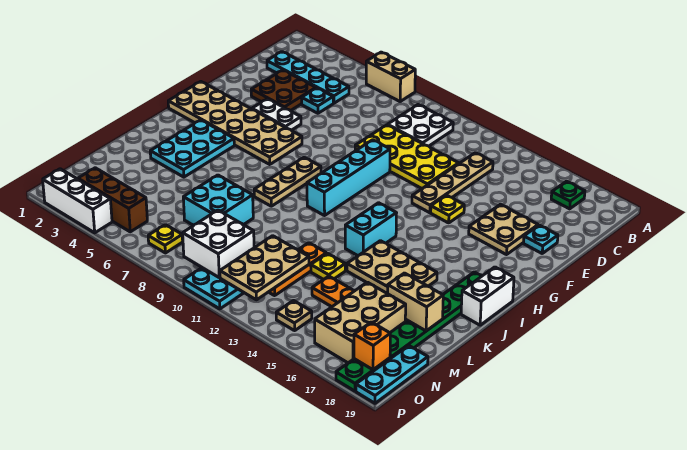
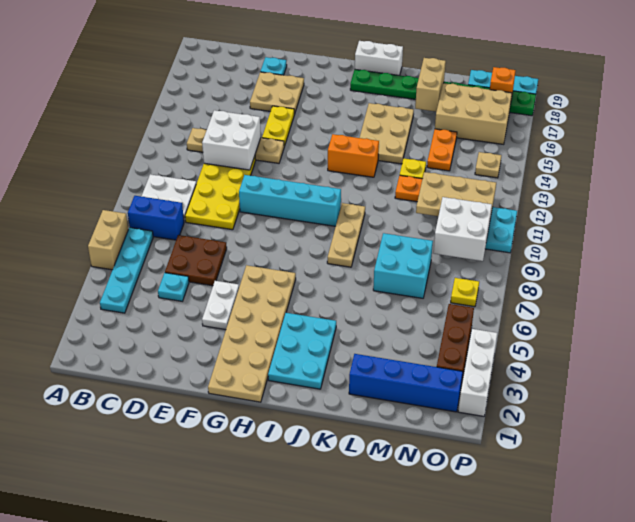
none -> blue brick B8:C8 level 1
green plate B17 level 1 -> none
cyan plate C2:C5 level 1 -> cyan plate B4:B7 level 1
brown plate D3:E4 level 1 -> brown plate D6:E7 level 1
none -> white brick D12:E13 level 2
yellow plate F14 level 1 -> yellow plate F14:F15 level 1
tan plate H8:J8 level 1 -> tan plate J8:J10 level 1
cyan plate I3:K4 level 1 -> cyan plate I2:J4 level 1
cyan brick I13:J13 level 1 -> orange brick I13:J13 level 1
none -> blue brick L2:O2 level 1

